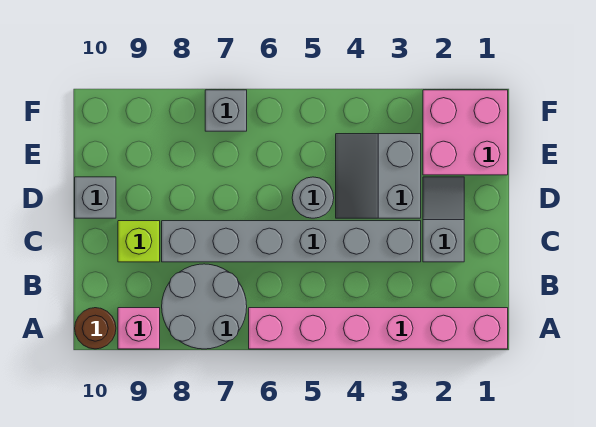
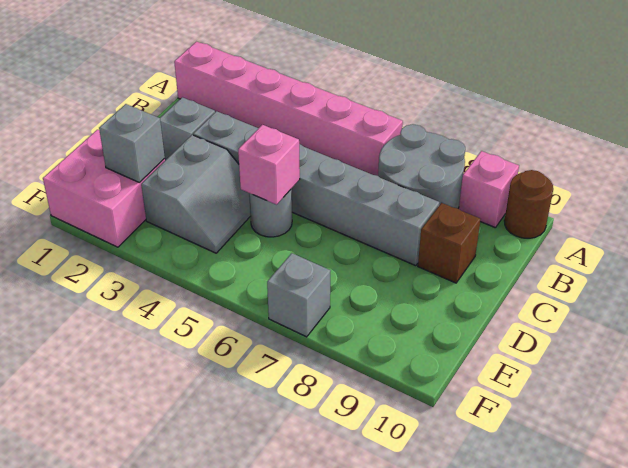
lime brick C9 level 1 -> brown brick C9 level 1
none -> pink brick D5 level 2
grey brick D10 level 1 -> grey brick E2 level 2

